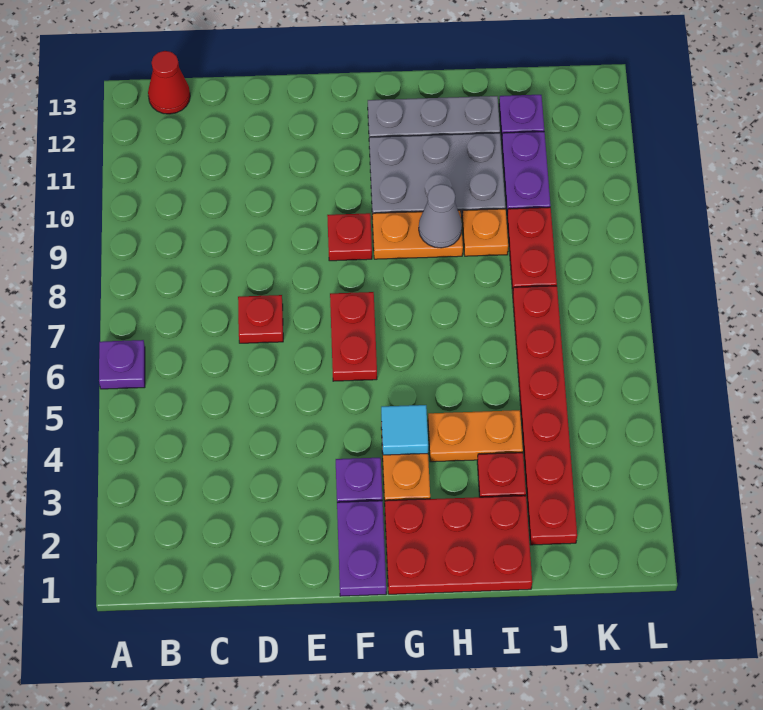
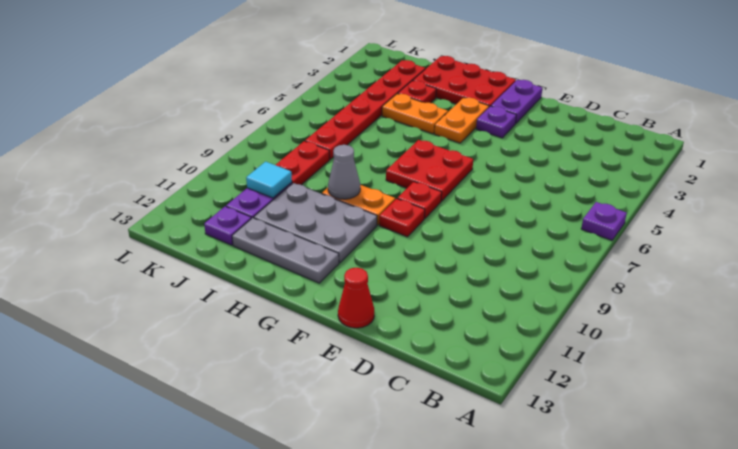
red cone B13 level 1 -> red cone E13 level 1
red plate D7 level 1 -> red plate F8 level 1
red plate F6:F7 level 1 -> red plate F6:G7 level 1
cyan tile G4 level 2 -> cyan tile J10 level 2
orange plate I9 level 1 -> none

